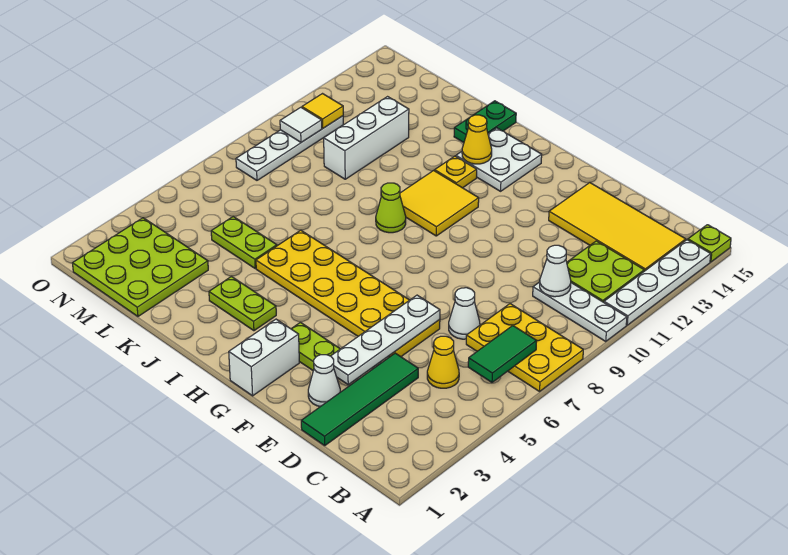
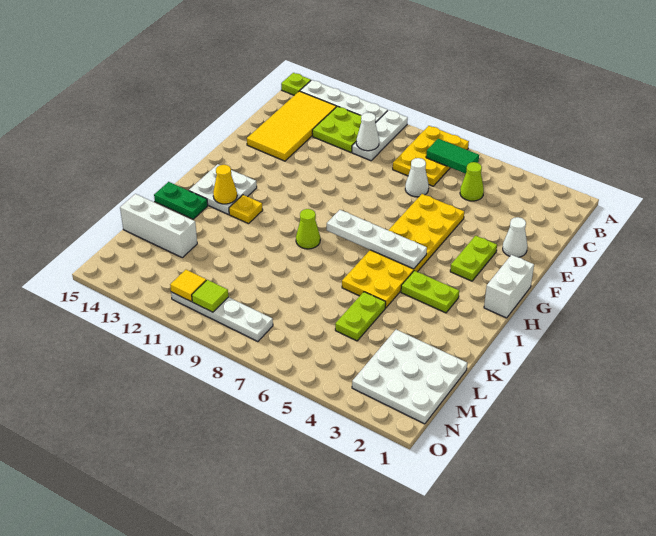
yellow cone C5 level 1 -> lime cone C5 level 1
green tile D1:D4 level 1 -> none
white plate E3:E6 level 2 -> white plate H5:H8 level 2
white brick G1:G2 level 1 -> white brick G1:H1 level 1
yellow tile H10:I11 level 1 -> none
lime plate I3:J3 level 1 -> lime plate I3:I4 level 1
lime plate L1:N3 level 1 -> white plate L1:N3 level 1
white brick L10:L12 level 1 -> white brick L13:L15 level 1
white tile N10 level 2 -> lime tile N10 level 2

